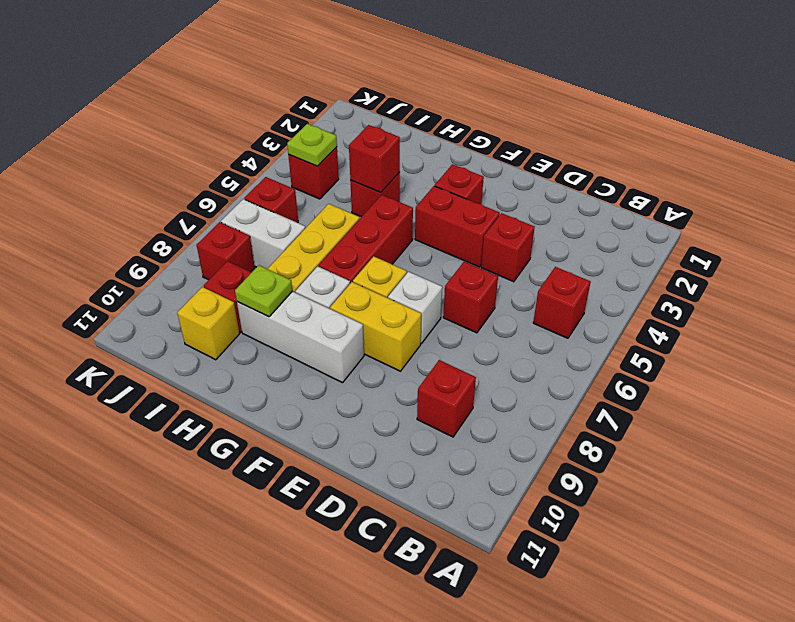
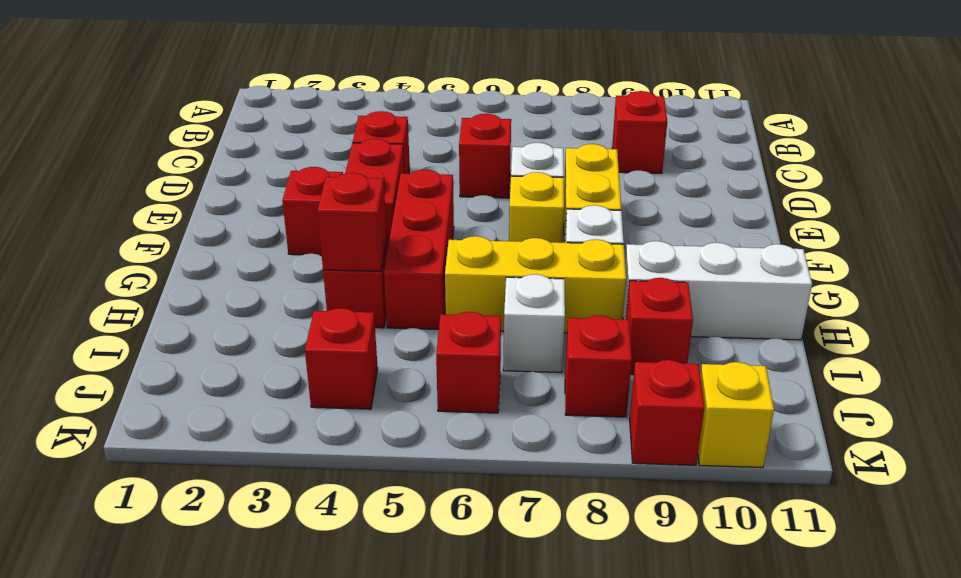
red brick B5 level 1 -> red brick K9 level 1
white brick F9:H9 level 1 -> white brick H9:H11 level 1
red brick G5:G7 level 1 -> red brick F5:H5 level 1
lime plate H9 level 2 -> none
white brick I7:J7 level 1 -> white brick I7 level 1
yellow brick I10 level 1 -> yellow brick K10 level 1
lime plate J4 level 2 -> none

